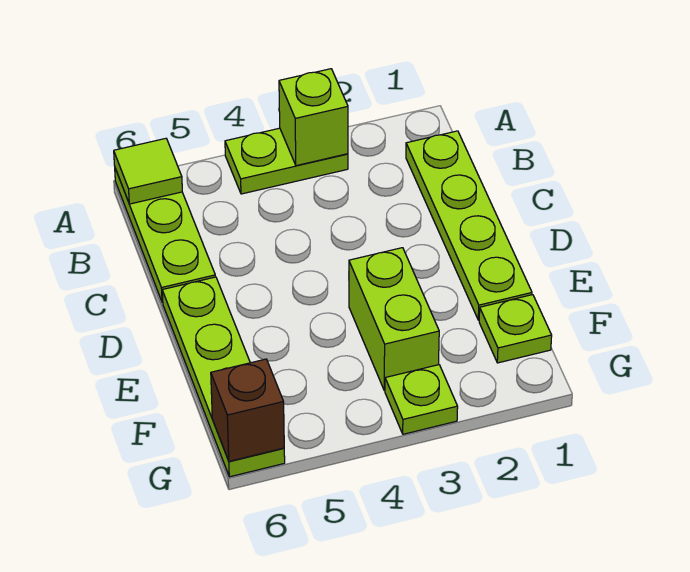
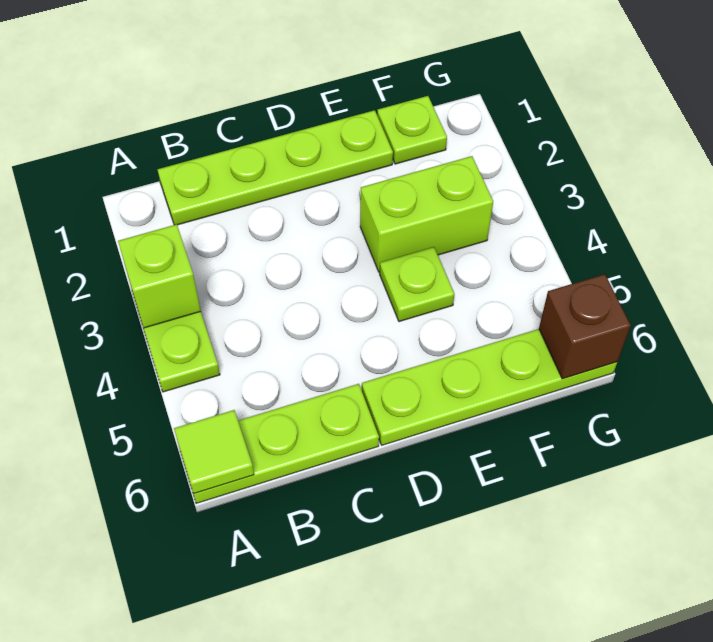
lime plate G3 level 1 -> lime plate E4 level 1

